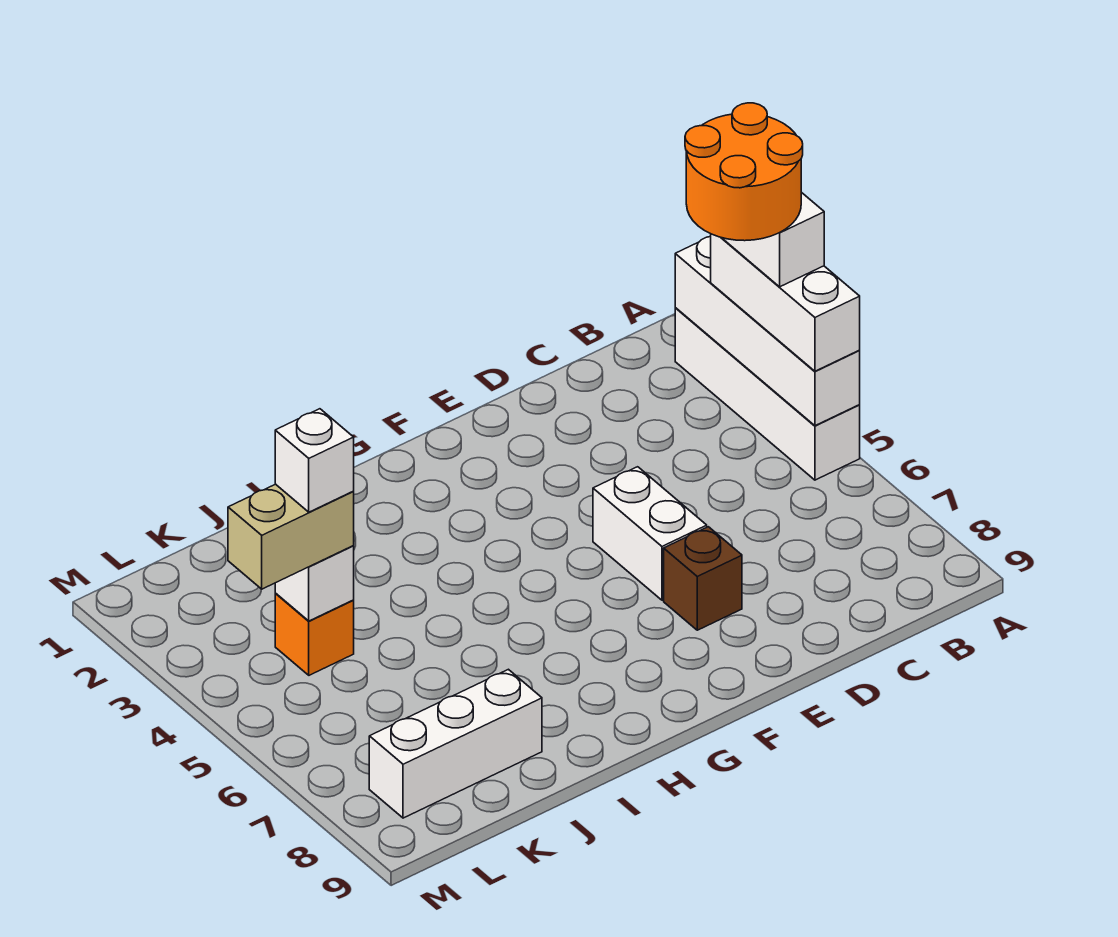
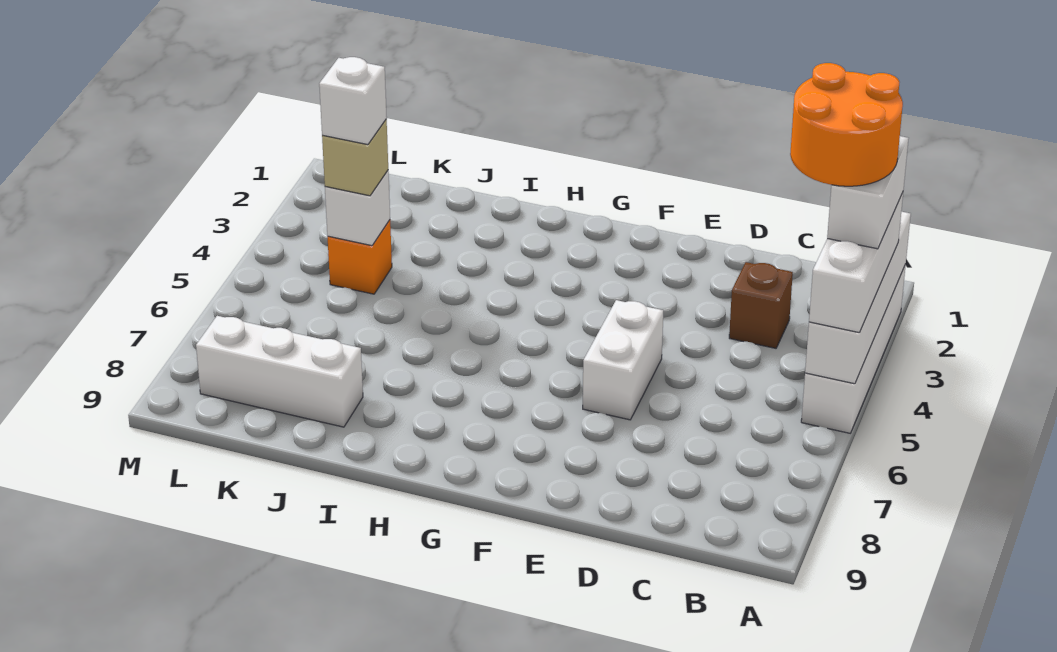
brown brick E7 level 1 -> brown brick C3 level 1
tan brick K4:L4 level 3 -> tan brick K4 level 3

